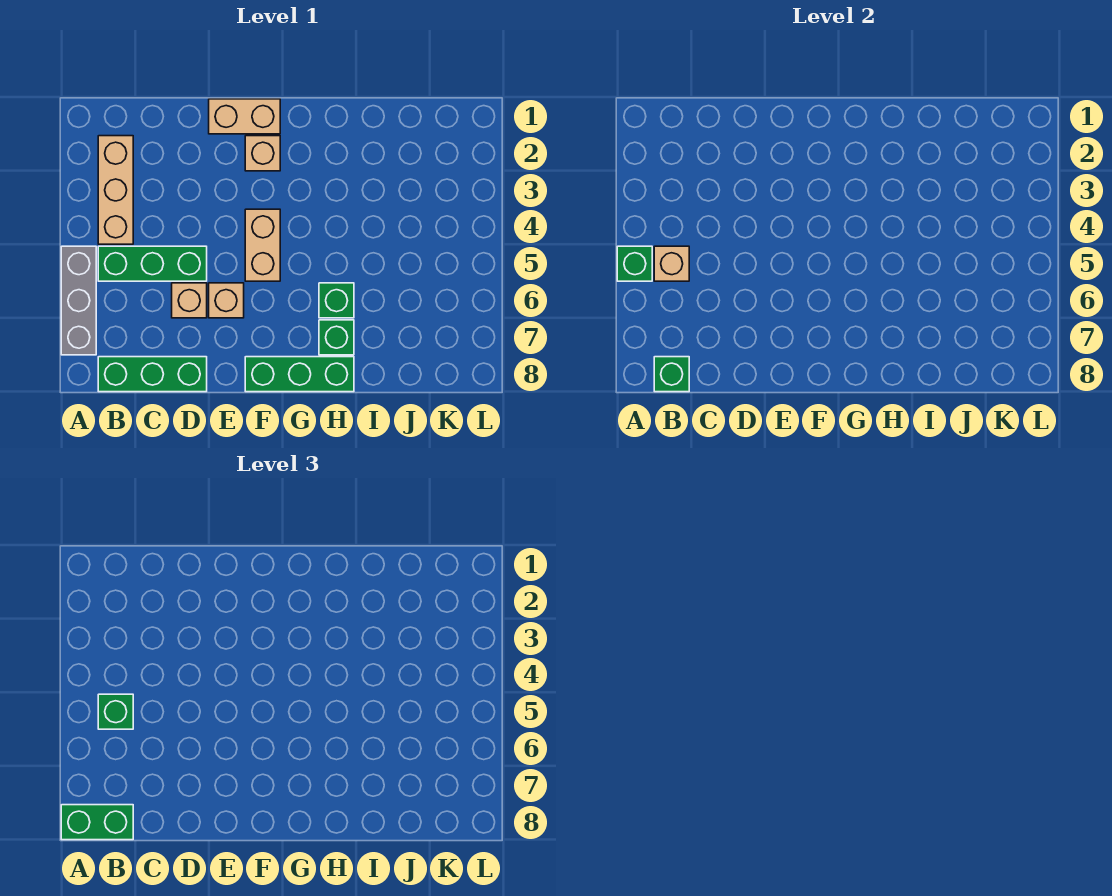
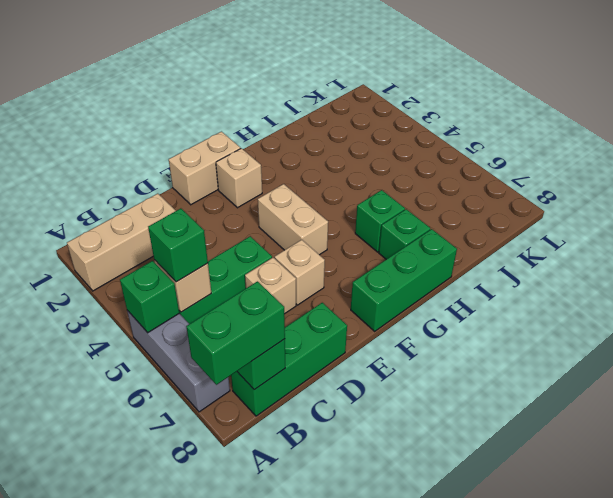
tan brick B2:B4 level 1 -> tan brick A2:C2 level 1

